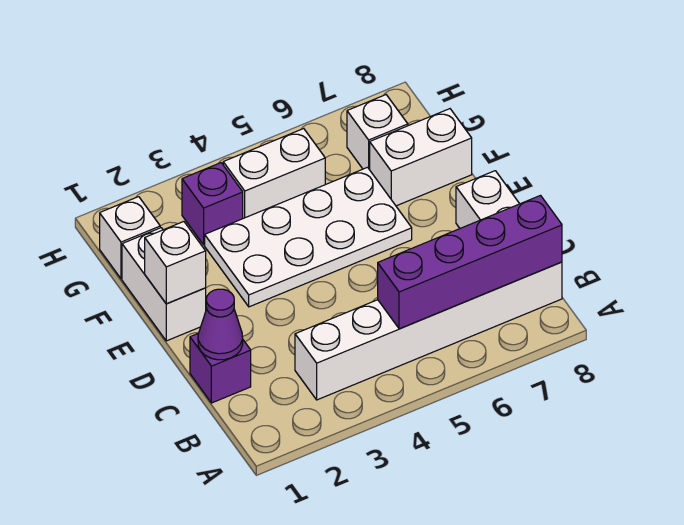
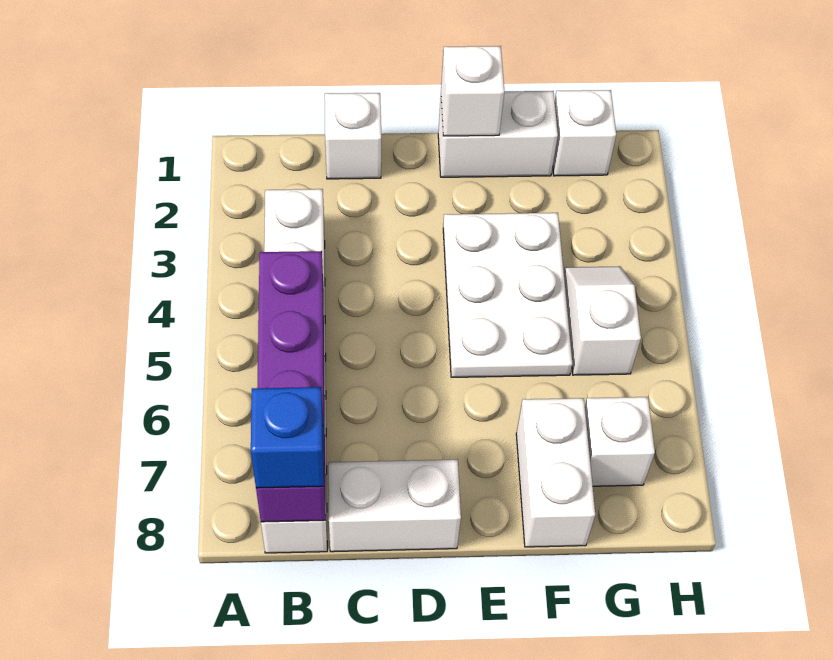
none -> blue brick B8 level 3
purple brick C1 level 1 -> white brick C1 level 1
purple cone C1 level 2 -> none
white plate E3:F6 level 1 -> white plate E3:F5 level 1
purple brick G3 level 1 -> none
white brick G4:G5 level 1 -> white slope G4:G5 level 1 top 5

